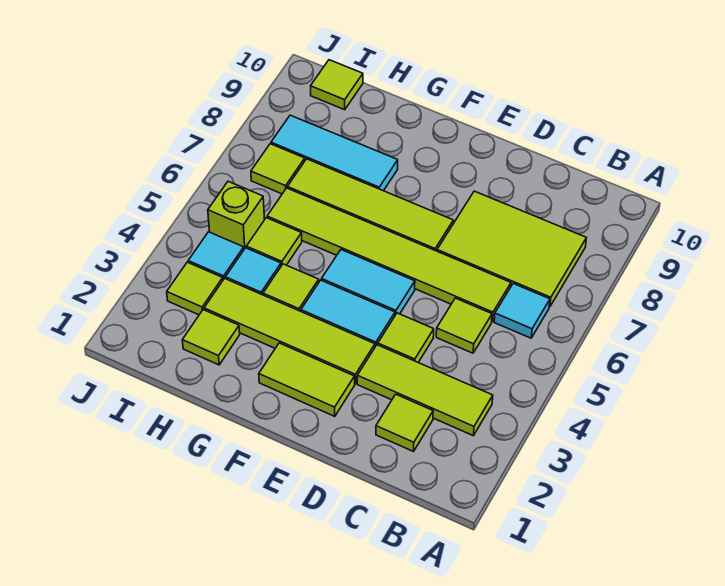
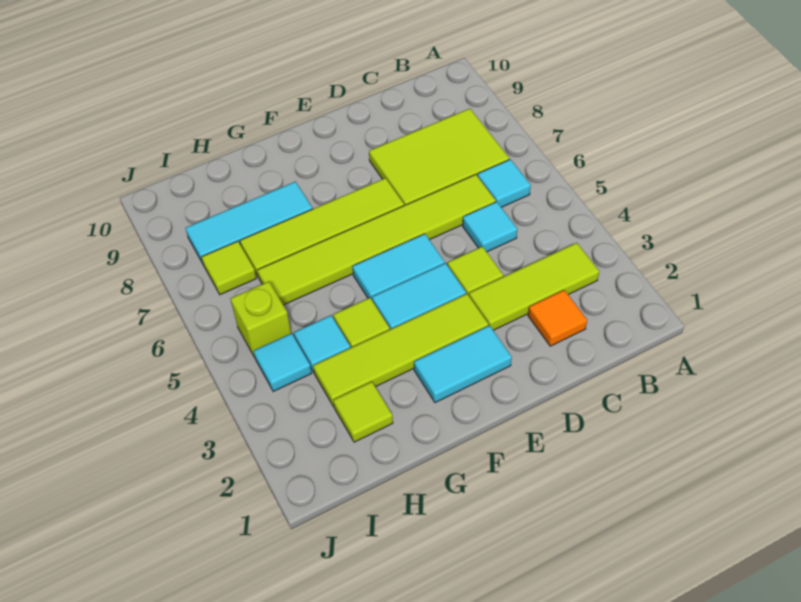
lime tile C2 level 1 -> orange tile C2 level 1
lime tile C5 level 1 -> cyan tile C5 level 1
lime tile E2:F2 level 1 -> cyan tile E2:F2 level 1
lime tile H5 level 1 -> none
lime tile I3 level 1 -> none
lime tile I10 level 1 -> none

